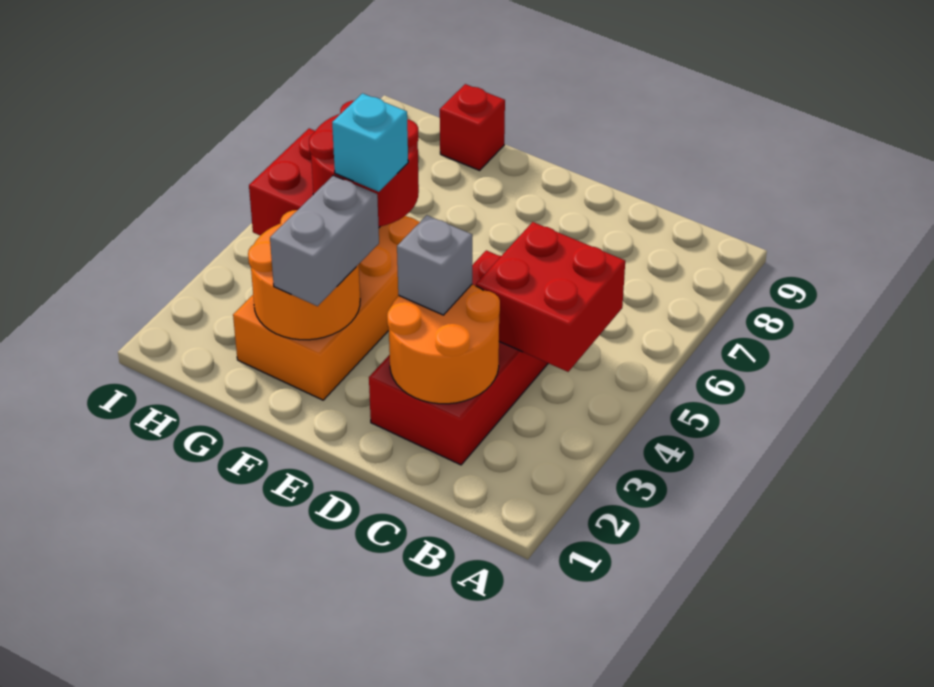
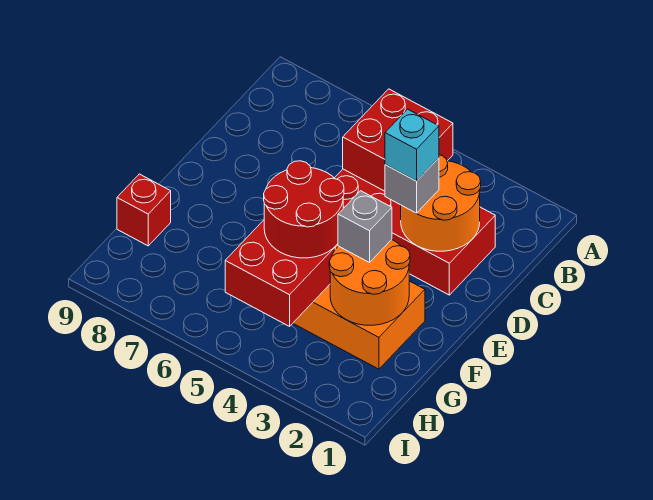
grey brick F2:F3 level 3 -> grey brick F3 level 3
cyan brick F4 level 4 -> cyan brick D3 level 4

